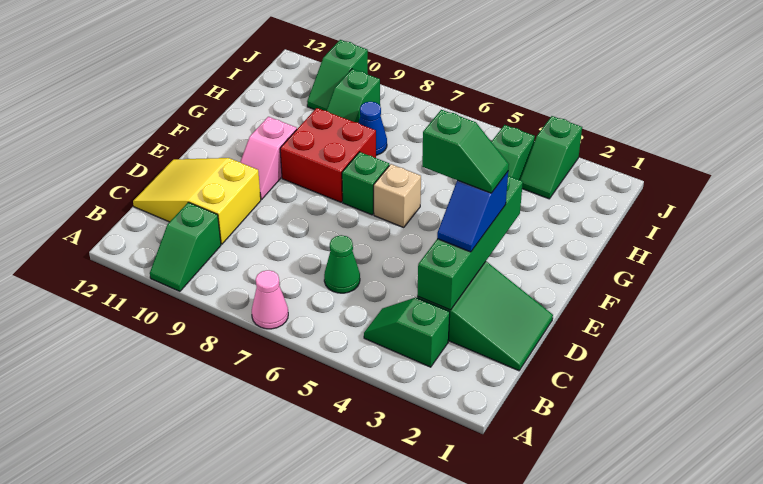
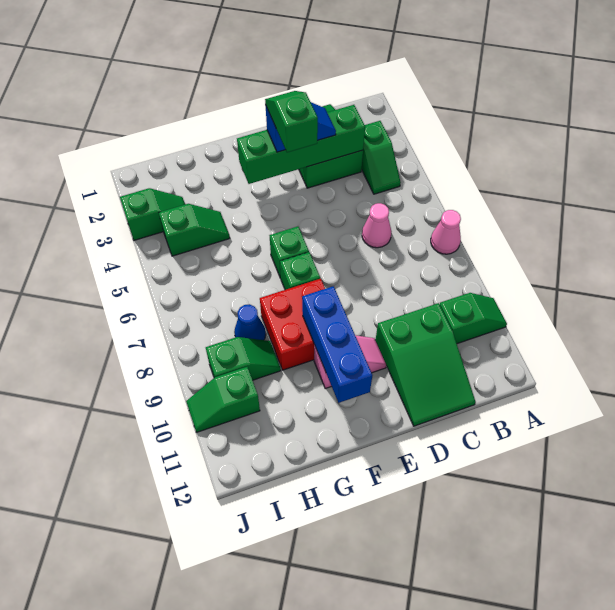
green cone C6 level 1 -> pink cone C6 level 1
yellow slope C10:D12 level 1 top 10 -> green slope C10:D12 level 1 top 10
tan brick F6 level 1 -> green brick F6 level 1
none -> blue brick F9:F11 level 2
green slope I10:J10 level 1 top J -> green slope I10:J10 level 1 top I

